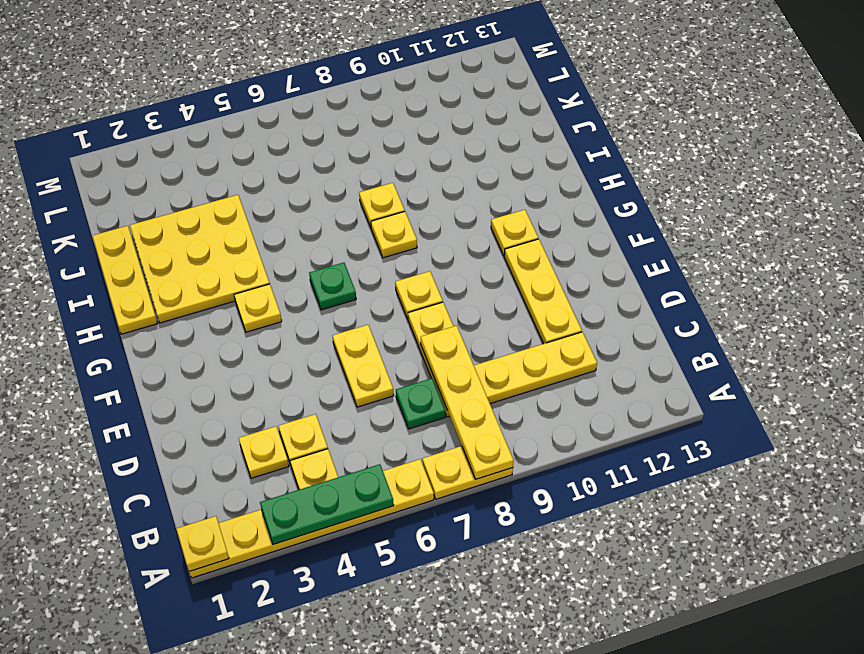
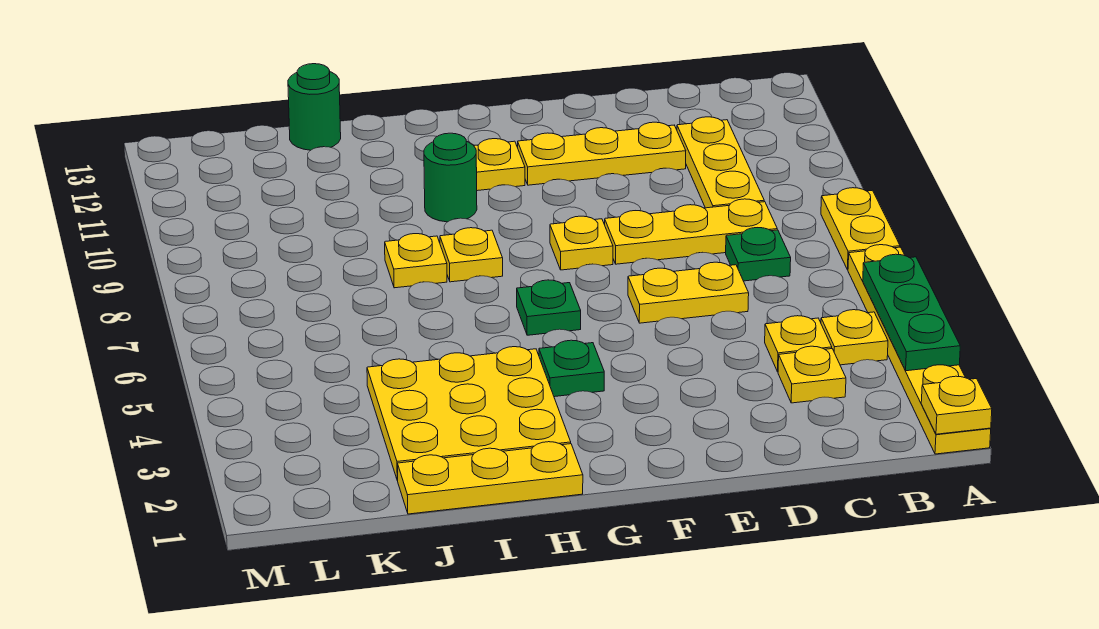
yellow plate A8:D8 level 2 -> none
yellow plate G4 level 1 -> green plate G4 level 1
none -> green round brick H10 level 1
none -> green round brick J13 level 1

